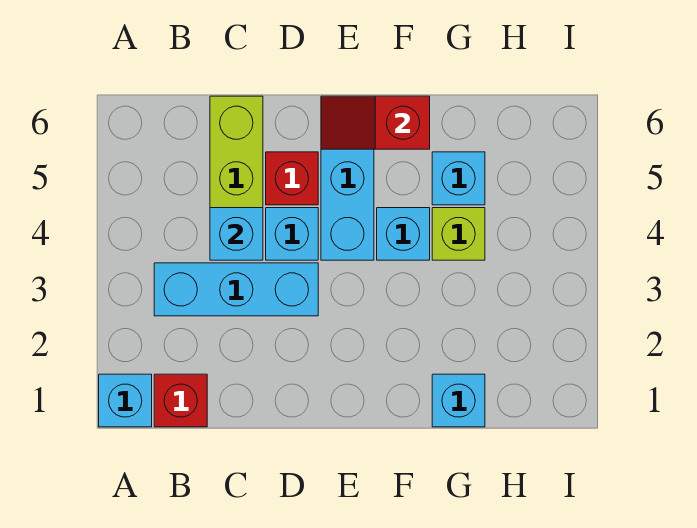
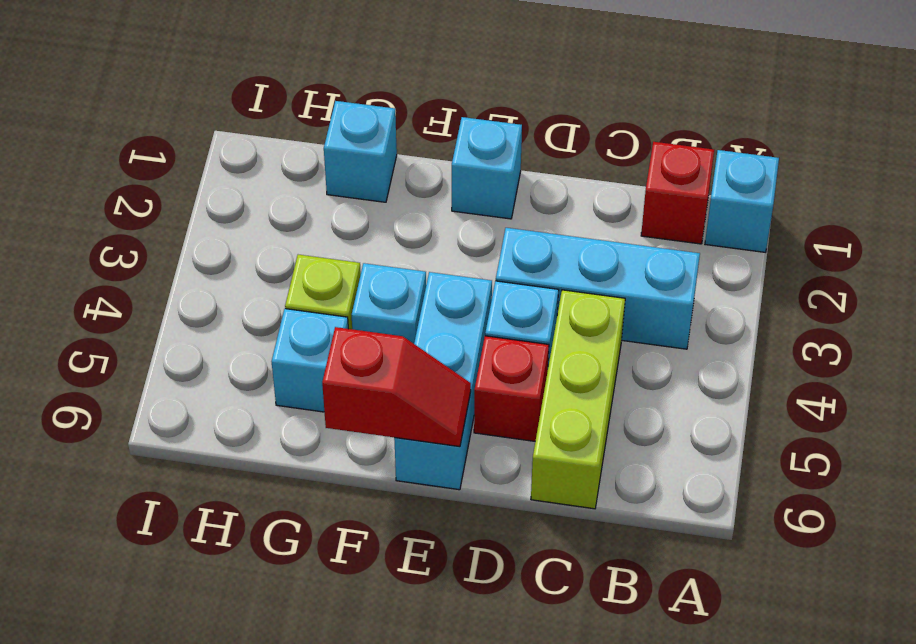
cyan brick C4 level 2 -> cyan brick E1 level 1

